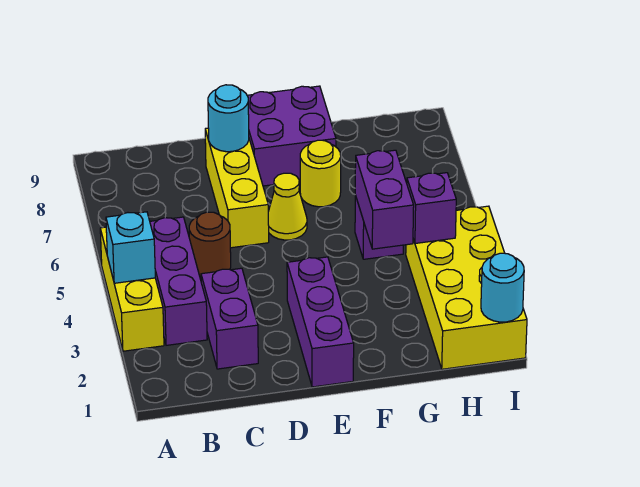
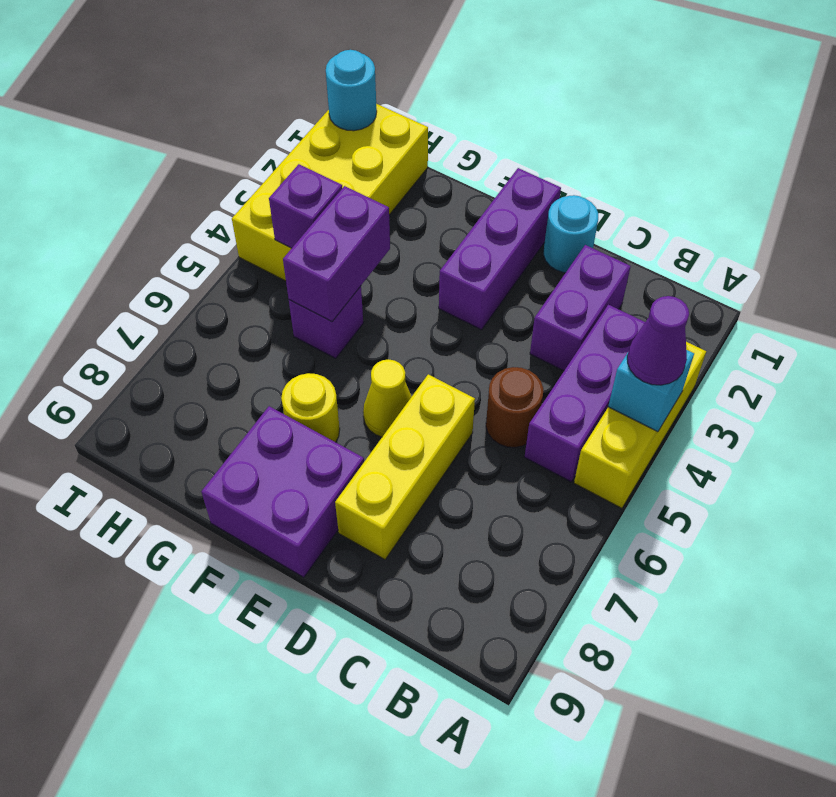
none -> purple cone A4 level 3
cyan round brick D8 level 2 -> cyan round brick D1 level 1

